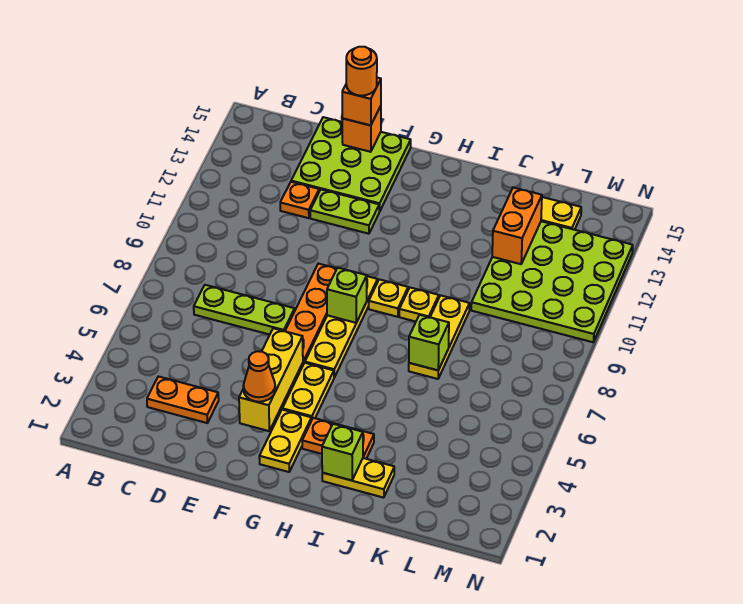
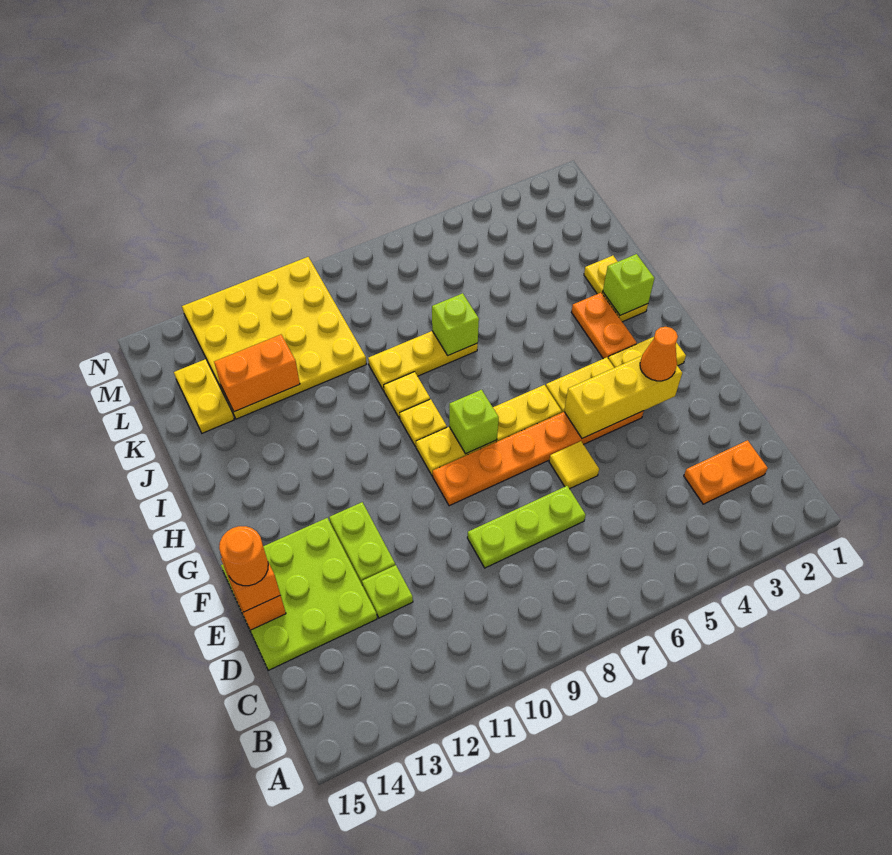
orange plate C3:D3 level 1 -> orange plate C2:C3 level 1
lime plate C7:E7 level 1 -> lime plate D7:D9 level 1
orange plate D12 level 1 -> lime plate D12 level 1
none -> yellow tile E6 level 1
lime plate K10:N13 level 1 -> yellow plate K10:N13 level 1

